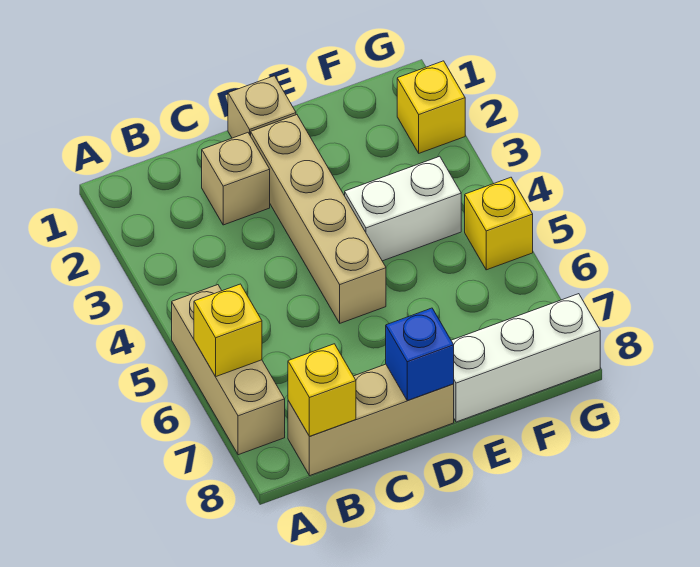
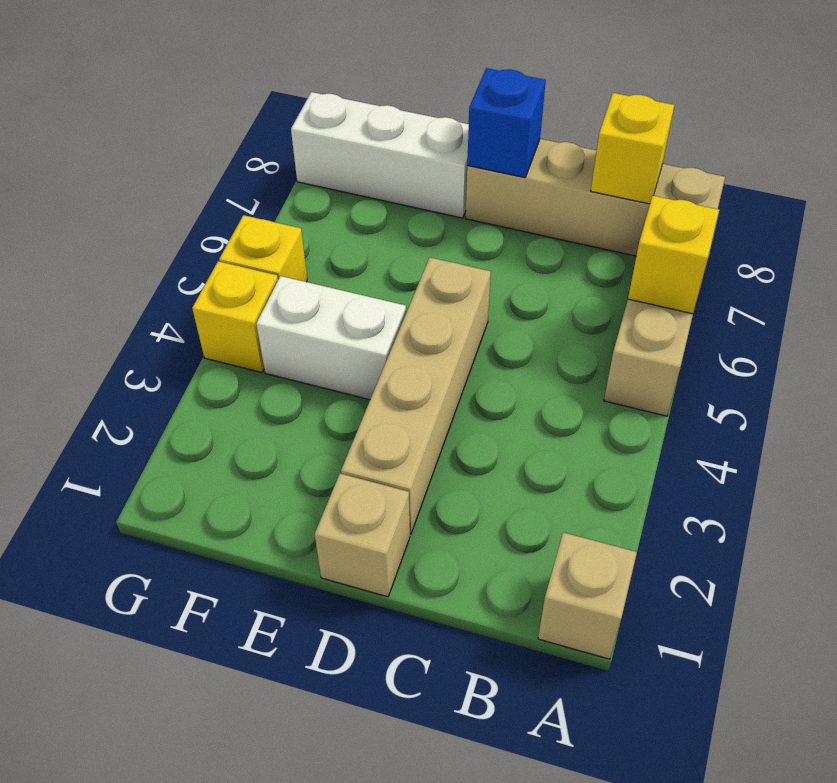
tan brick B8:D8 level 1 -> tan brick A8:D8 level 1
tan brick C2 level 1 -> tan brick A1 level 1
yellow brick G2 level 1 -> yellow brick G4 level 1

